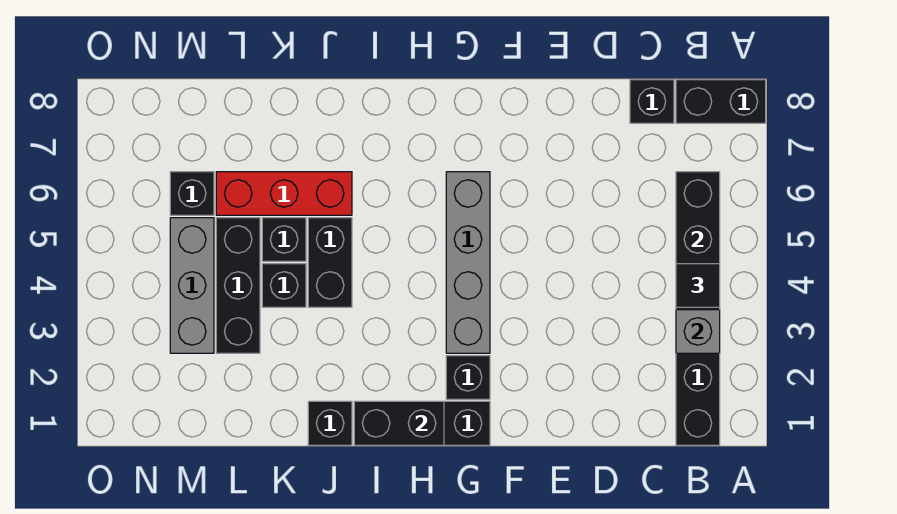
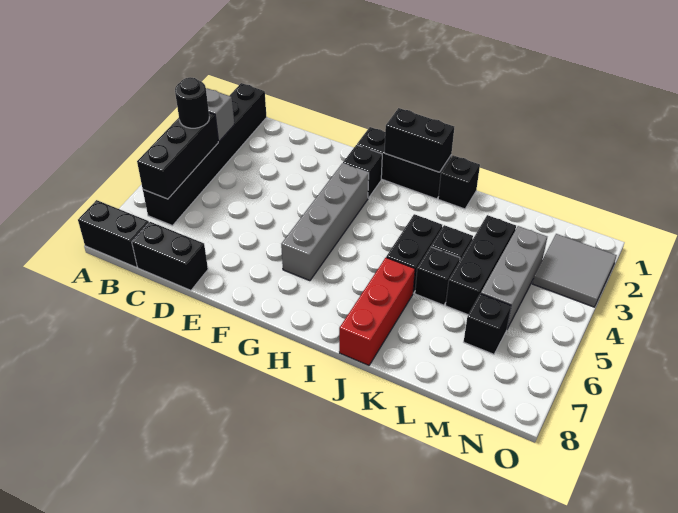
black tile B4 level 3 -> black round brick B4 level 3
black brick C8 level 1 -> black brick C8:D8 level 1
red brick J6:L6 level 1 -> red brick J6:J8 level 1
none -> grey tile N2:O3 level 1

